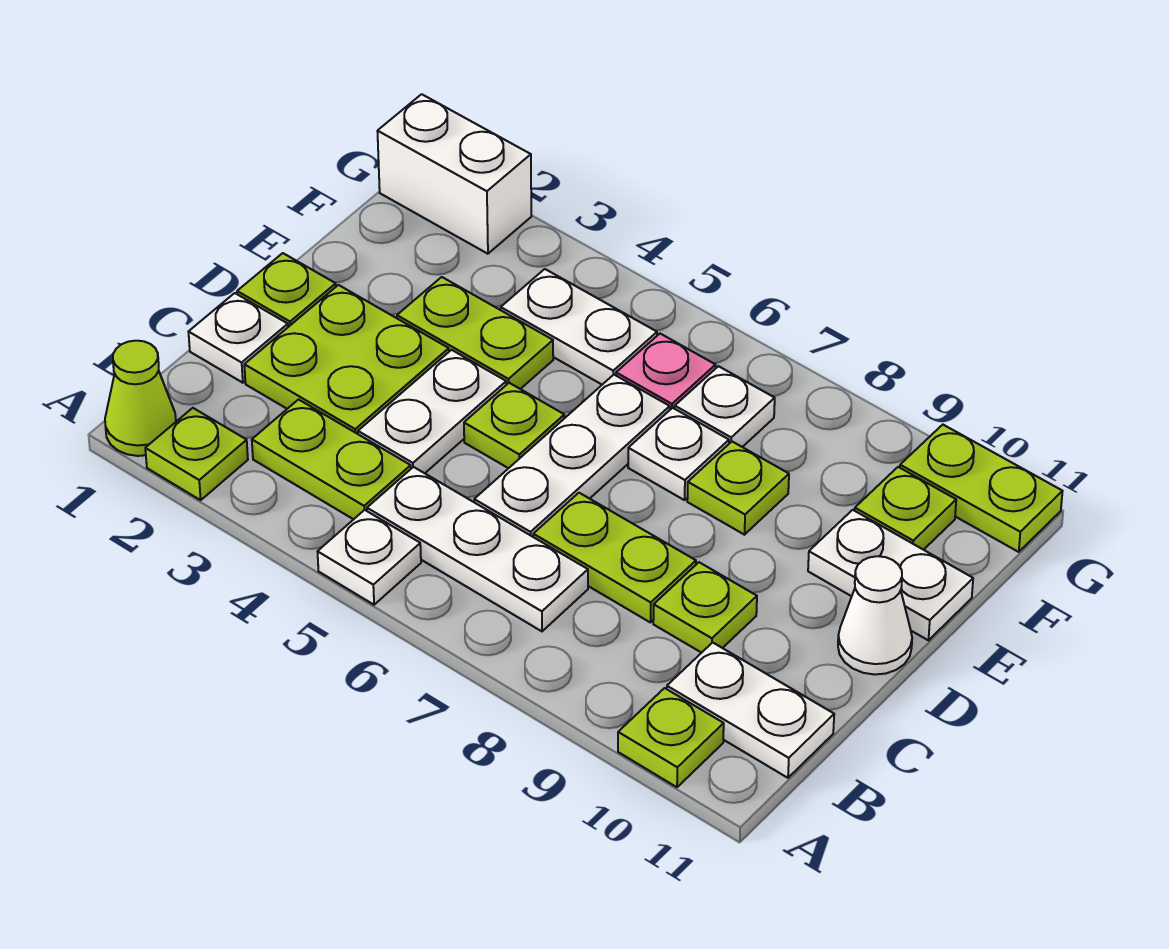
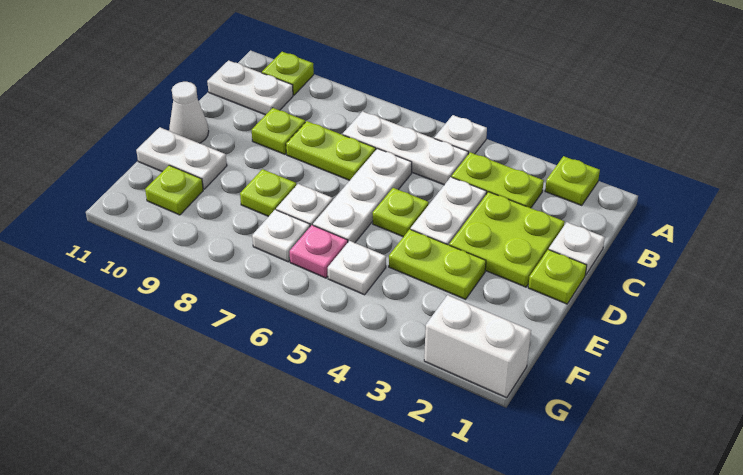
lime cone A1 level 1 -> none
white plate F4:F5 level 1 -> white plate F5 level 1
lime plate G10:G11 level 1 -> none

